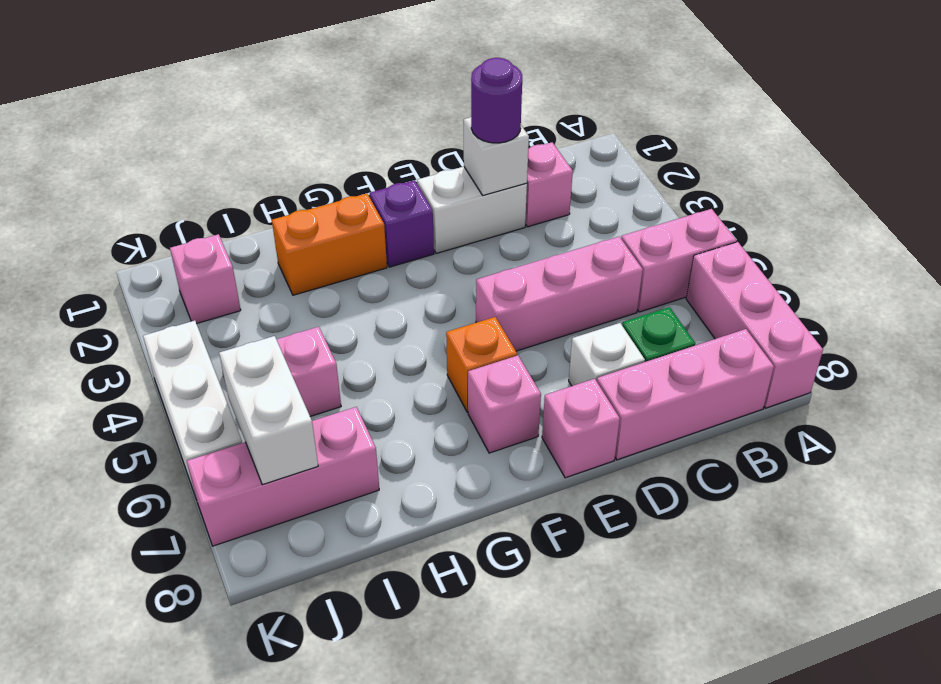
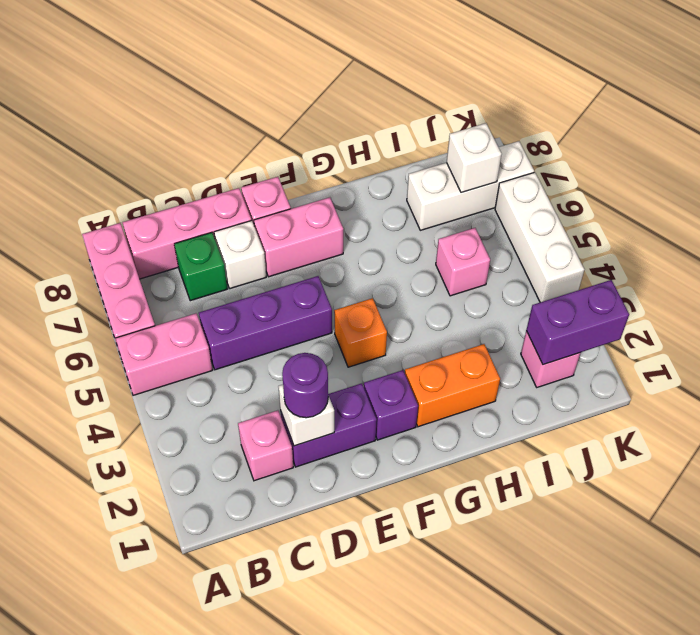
pink brick C5:E5 level 1 -> purple brick C5:E5 level 1
white brick D2:E2 level 1 -> purple brick D2:E2 level 1
orange brick F6 level 1 -> orange brick F4 level 1
pink brick F7 level 1 -> pink brick E7:F7 level 1
pink brick I7:K7 level 1 -> white brick I7:K7 level 1
none -> purple brick J2:K2 level 2
white brick J6:J7 level 2 -> white brick J7 level 2

